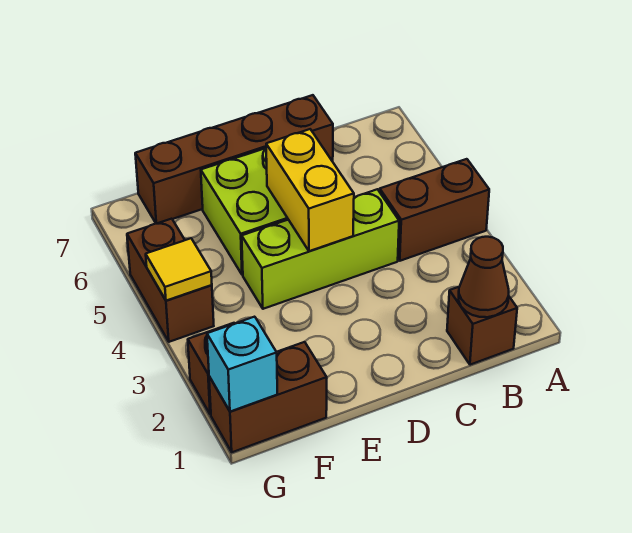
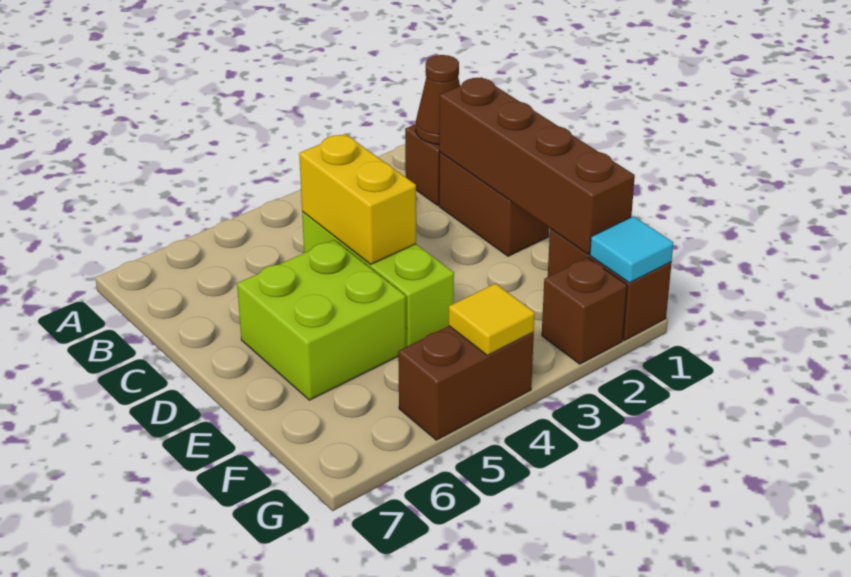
brown brick A4:B4 level 1 -> brown brick C1:D1 level 1
brown brick C7:F7 level 1 -> brown brick C1:F1 level 2
yellow brick D4:D5 level 2 -> yellow brick C4:D4 level 2
cyan brick G1 level 2 -> cyan tile G1 level 2

